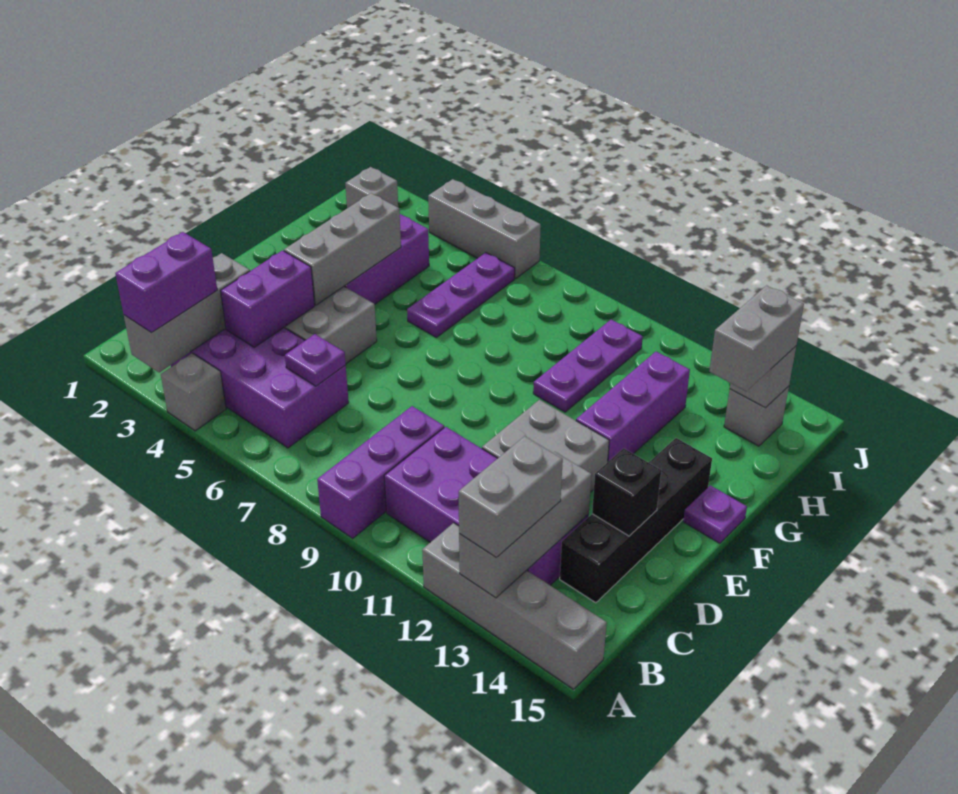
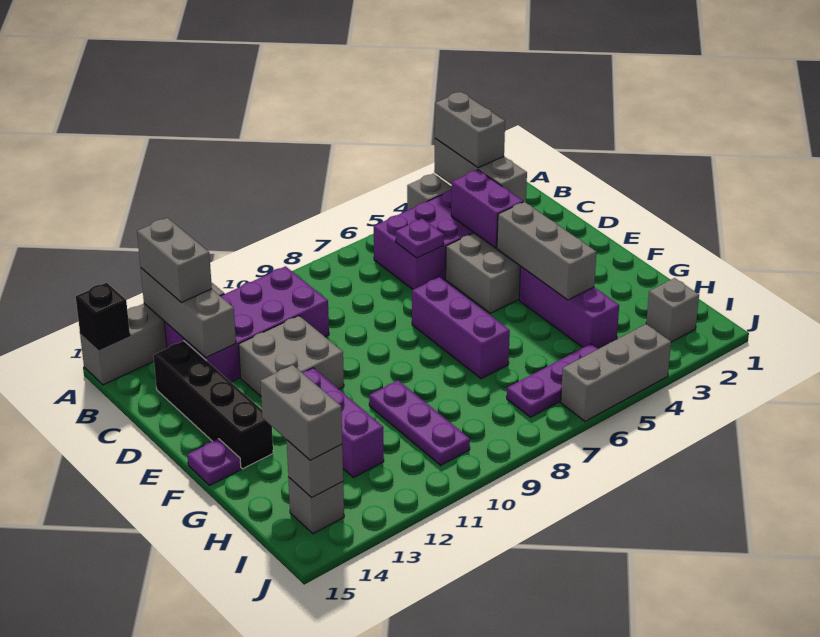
purple brick A3:B3 level 3 -> grey brick A3:B3 level 3
purple brick A9:C9 level 1 -> purple brick E7:G7 level 1
black brick D14 level 2 -> black brick A15 level 2
purple plate G6:I6 level 1 -> purple plate I5:I7 level 1

